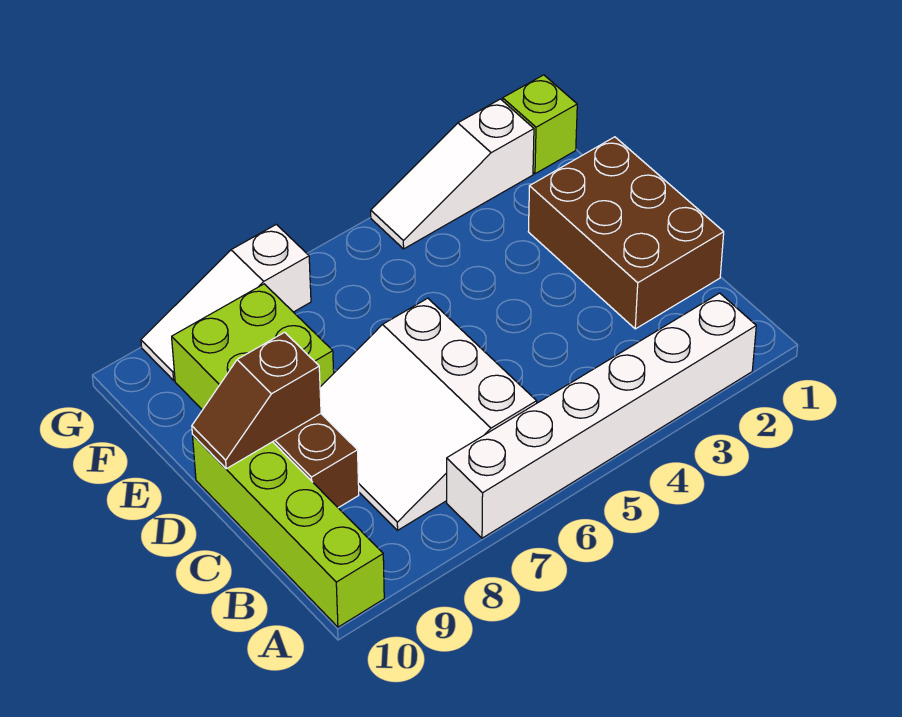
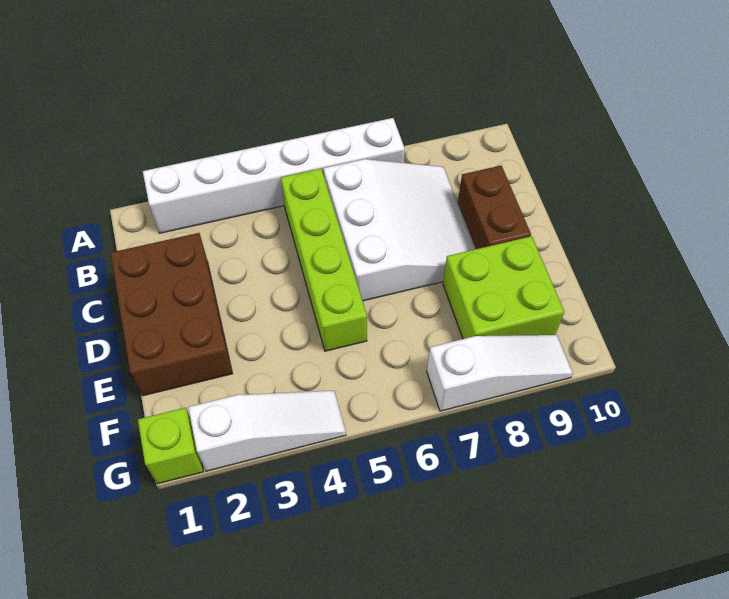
lime brick A10:D10 level 1 -> lime brick B5:E5 level 1
brown slope D9:D10 level 2 top 9 -> none

